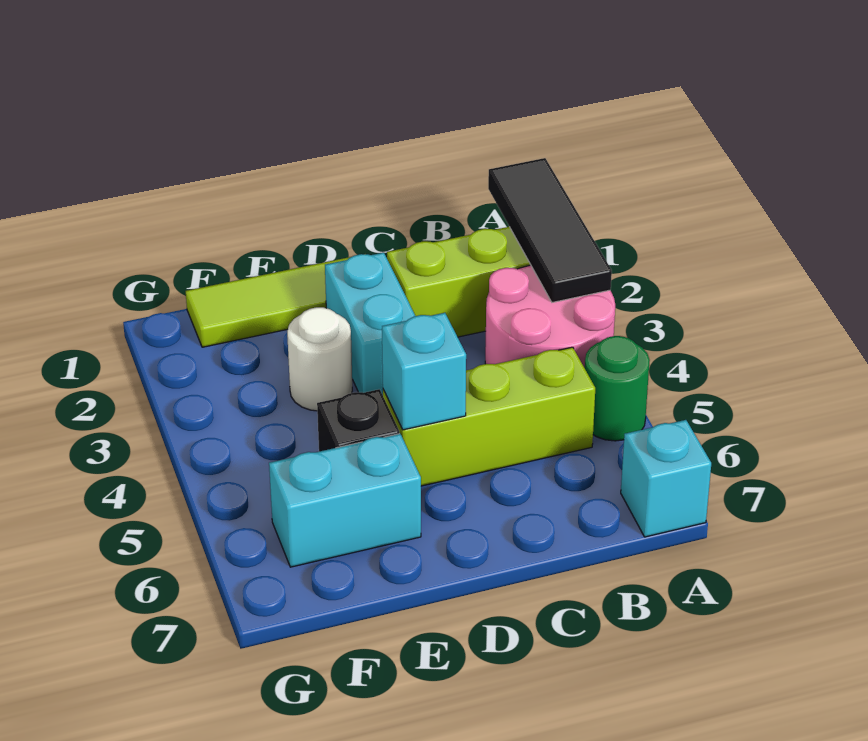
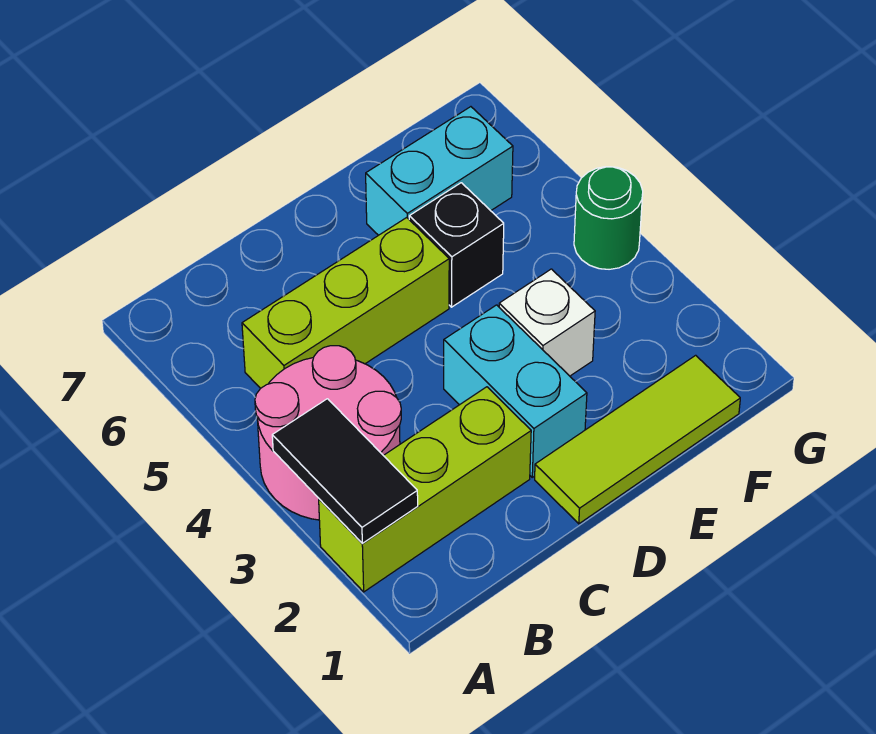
black tile A1:A3 level 2 -> black tile A2:A3 level 2
green round brick A5 level 1 -> green round brick G4 level 1
cyan brick A7 level 1 -> none
cyan brick D5 level 2 -> none
white round brick E3 level 1 -> white brick E3 level 1

